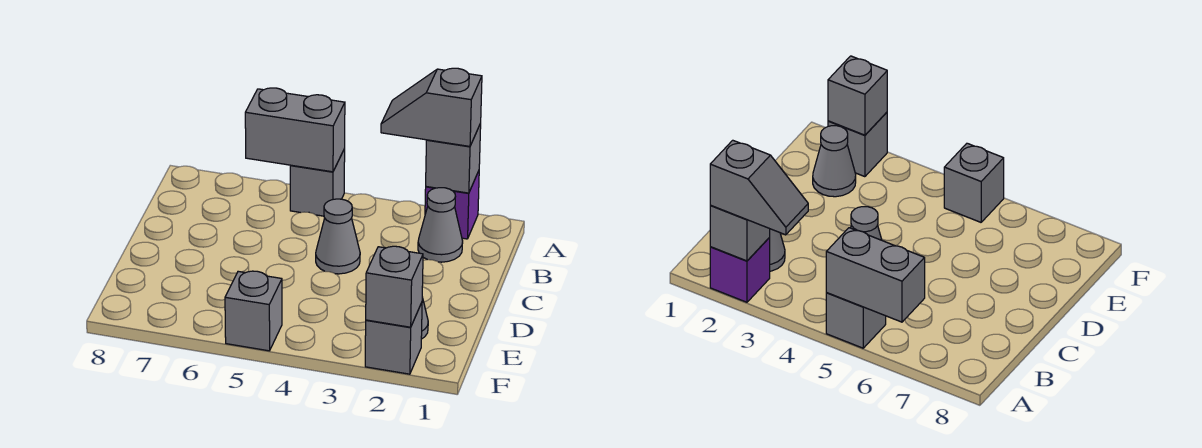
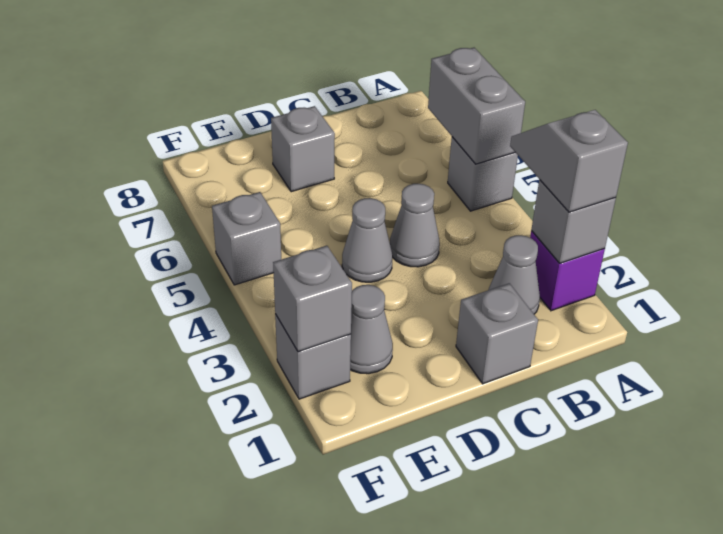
none -> grey brick C1 level 1
none -> grey cone D4 level 1
none -> grey brick D7 level 1

